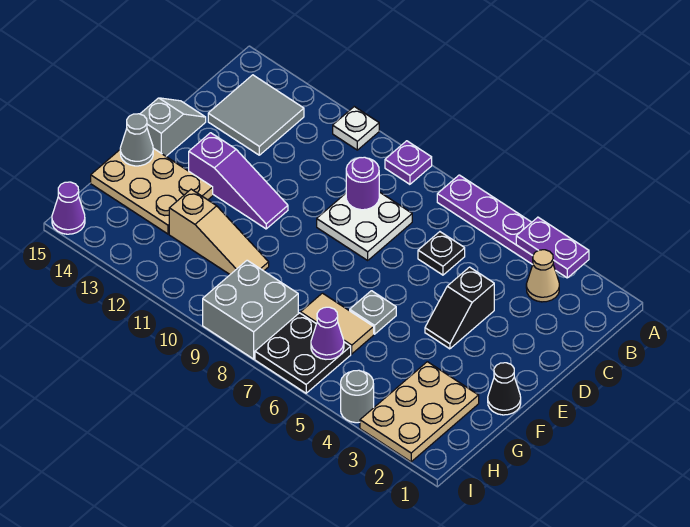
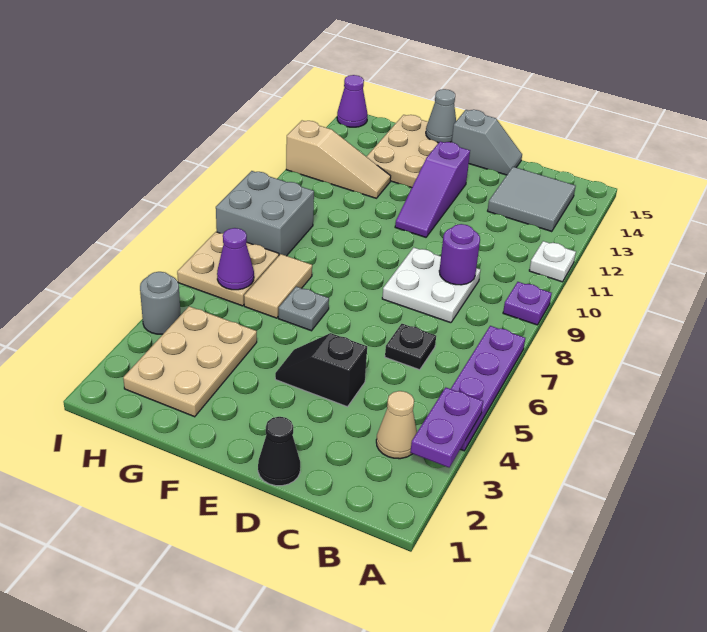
black cone F1 level 1 -> black cone D1 level 1
tan plate G2:I3 level 1 -> tan plate G2:H4 level 1
tan slope G10:G12 level 1 top 12 -> tan slope G12:I12 level 1 top I
black plate H6:I7 level 1 -> tan plate H6:I7 level 1

